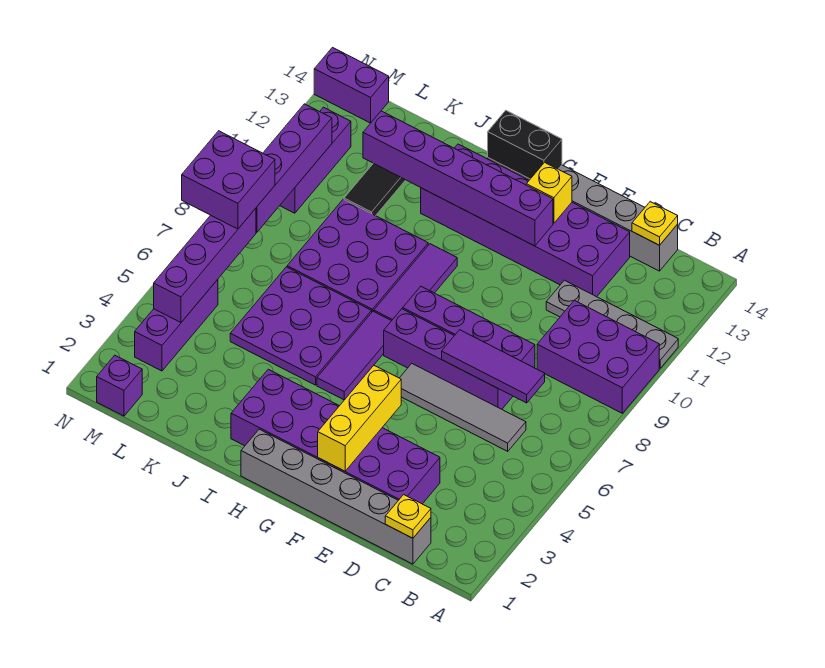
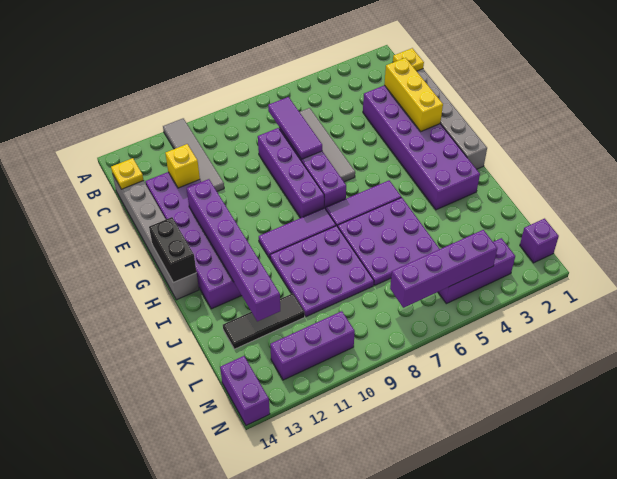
purple brick A9:C10 level 1 -> none
grey plate A11:D11 level 1 -> grey tile A11:D11 level 1
yellow brick F2:F4 level 2 -> yellow brick D2:F2 level 2
yellow brick F13 level 2 -> yellow brick D12 level 2
purple brick M7:N8 level 3 -> none
purple brick M8:M11 level 2 -> none

